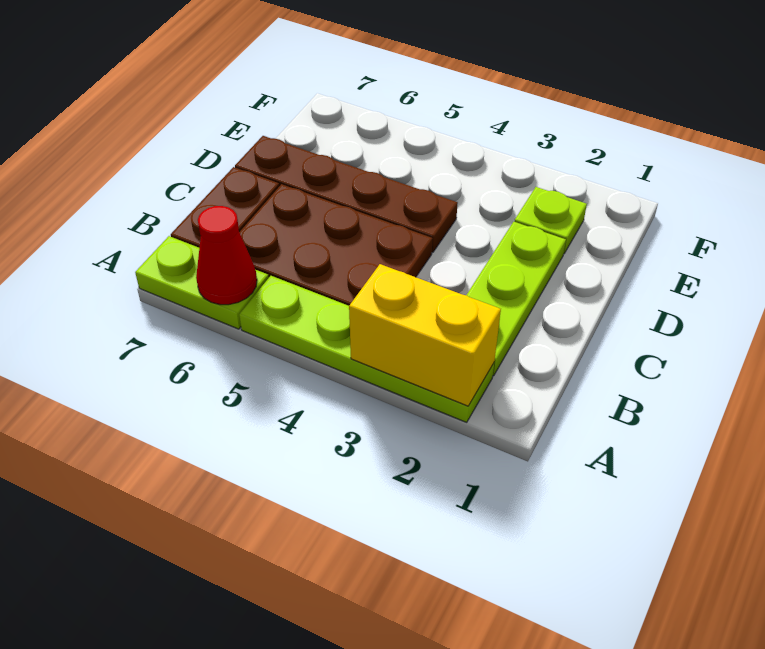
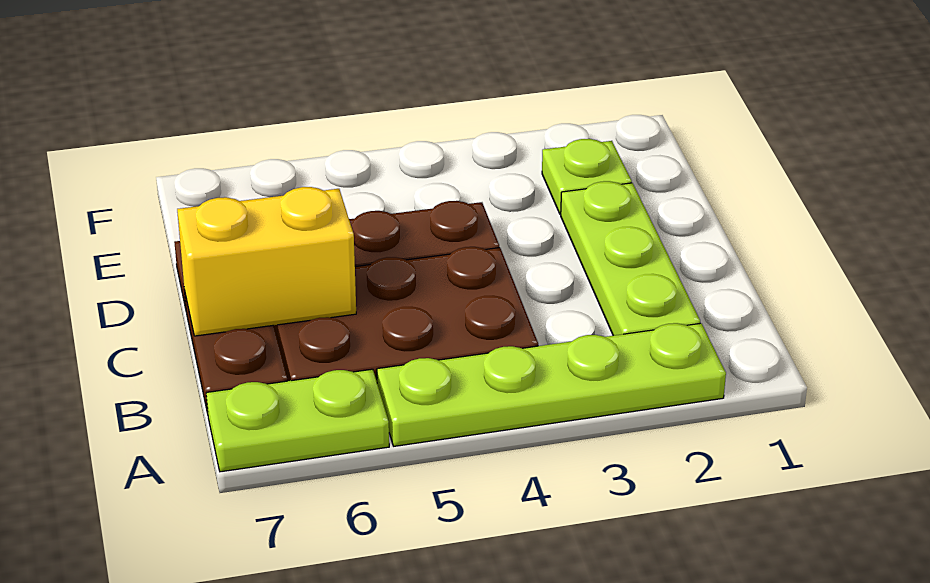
yellow brick A2:A3 level 2 -> yellow brick C6:C7 level 2
red cone A6 level 2 -> none

